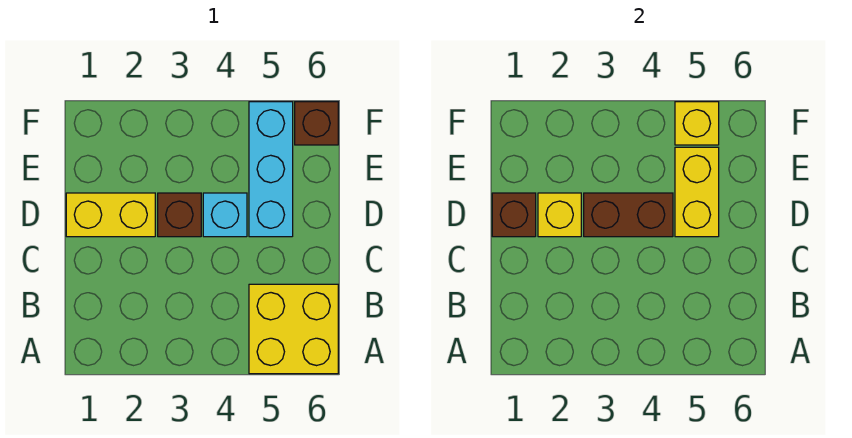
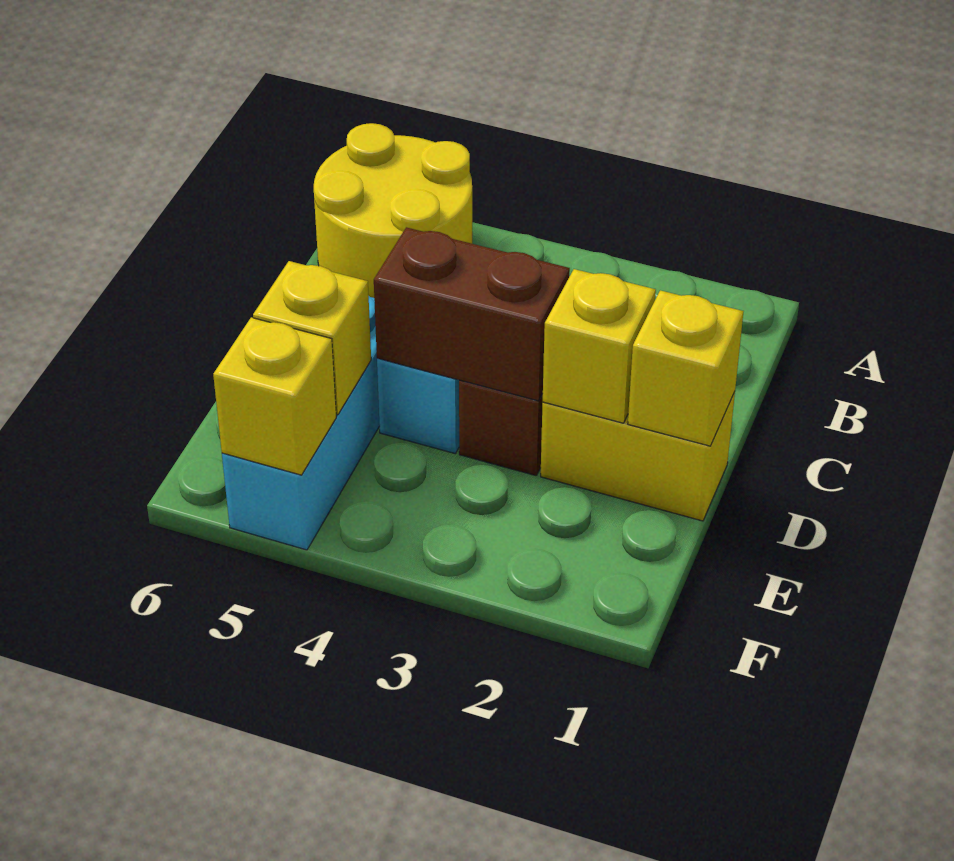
yellow brick A5:B6 level 1 -> yellow round brick A5:B6 level 1
brown brick D1 level 2 -> yellow brick D1 level 2
yellow brick D5:E5 level 2 -> yellow brick E5 level 2
brown brick F6 level 1 -> none

